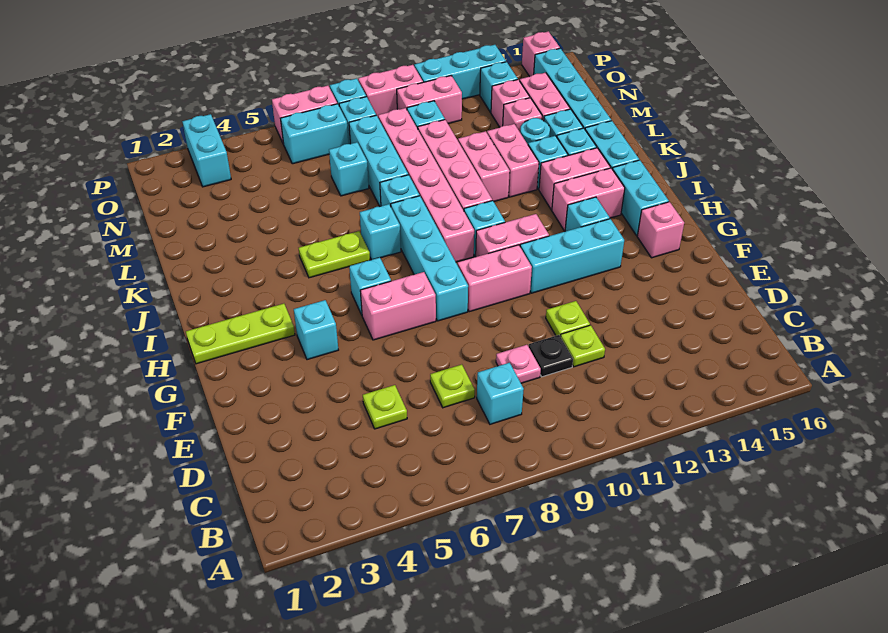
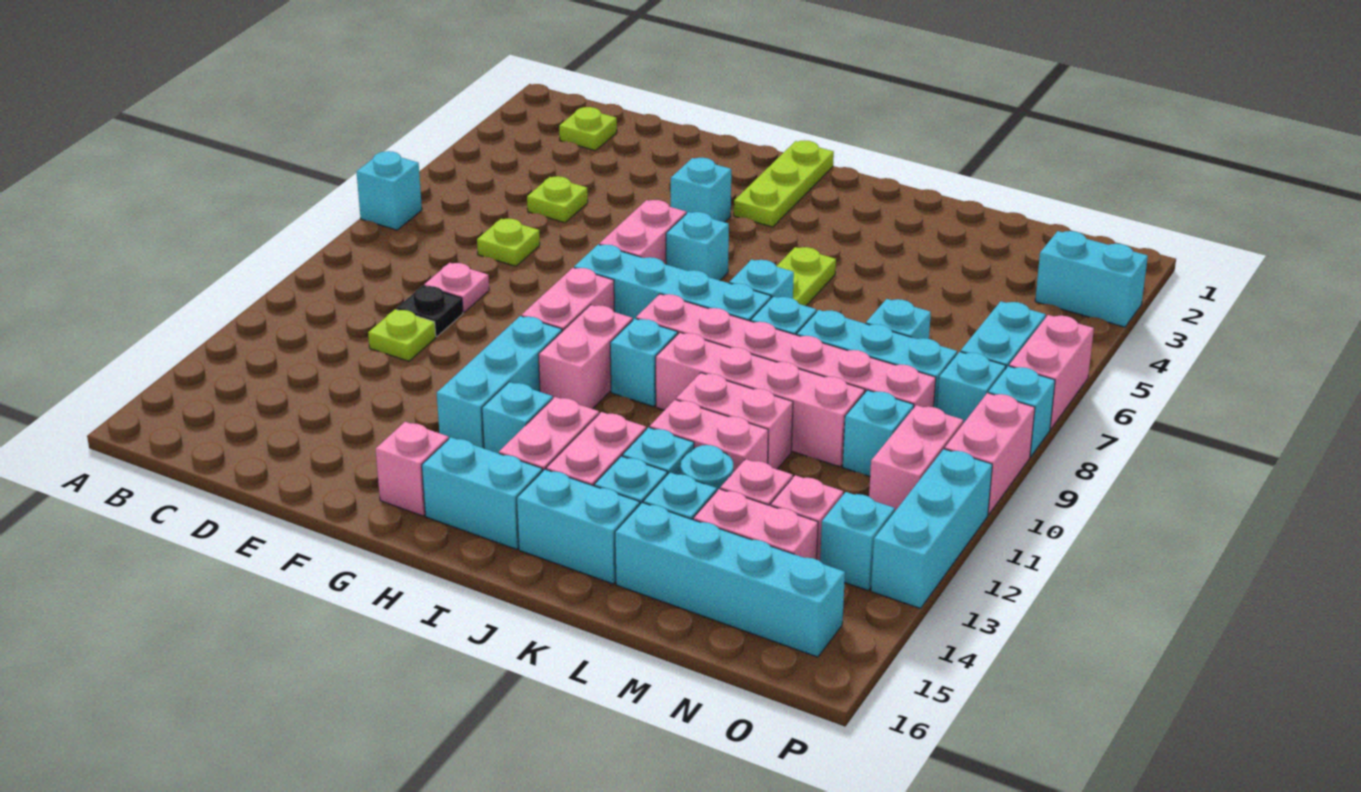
cyan brick C8 level 1 -> cyan brick A7 level 1
lime plate E11 level 1 -> lime plate C2 level 1
pink brick P15 level 1 -> none

